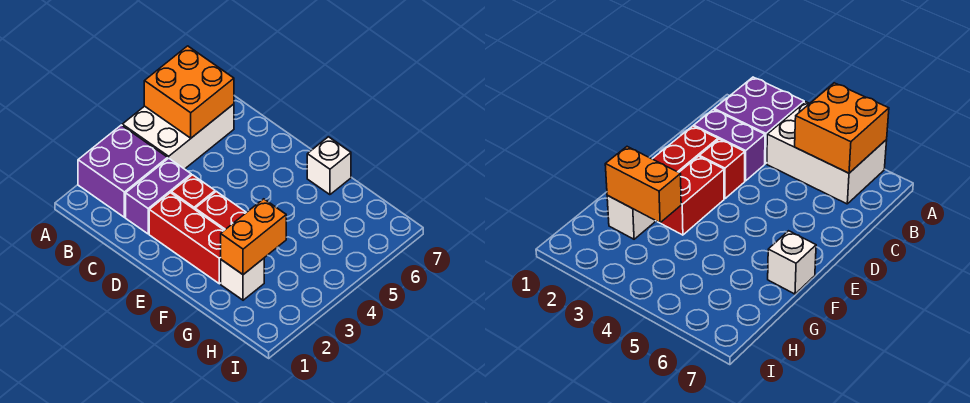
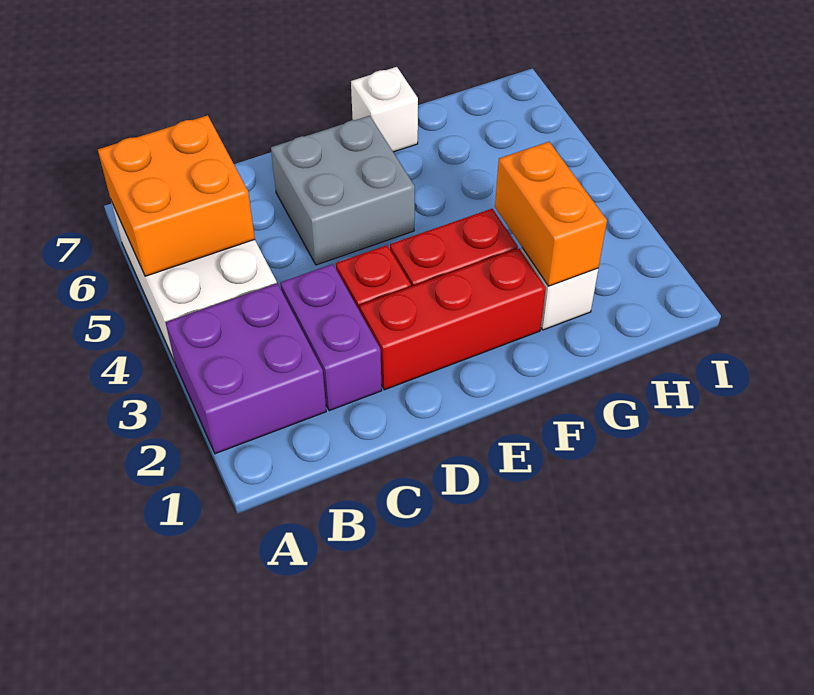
none -> grey brick D5:E6 level 1

